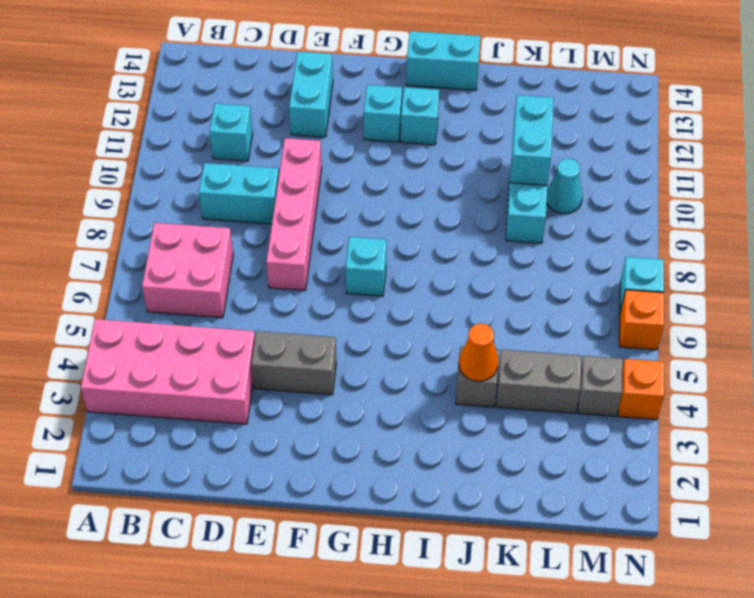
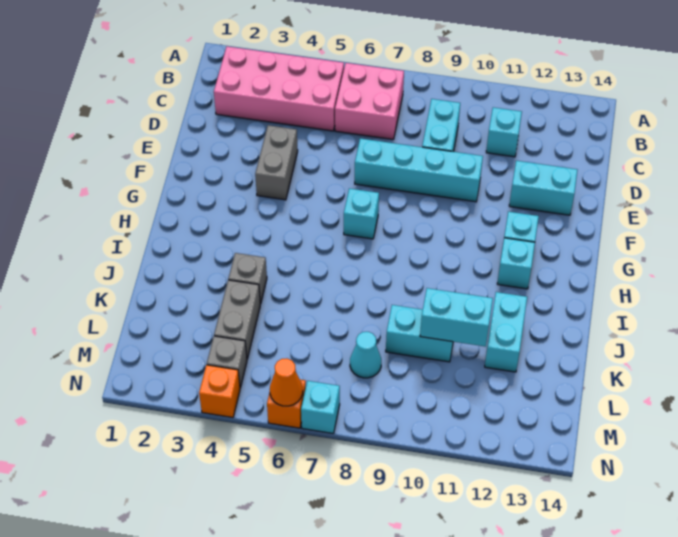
pink brick A3:D4 level 1 -> pink brick B2:C5 level 1
pink brick E7:E10 level 1 -> cyan brick E7:E10 level 1
cyan brick H14:I14 level 1 -> cyan brick J12:K12 level 1
orange cone J4 level 2 -> orange cone N6 level 2
cyan cone L10 level 1 -> cyan cone L8 level 1

